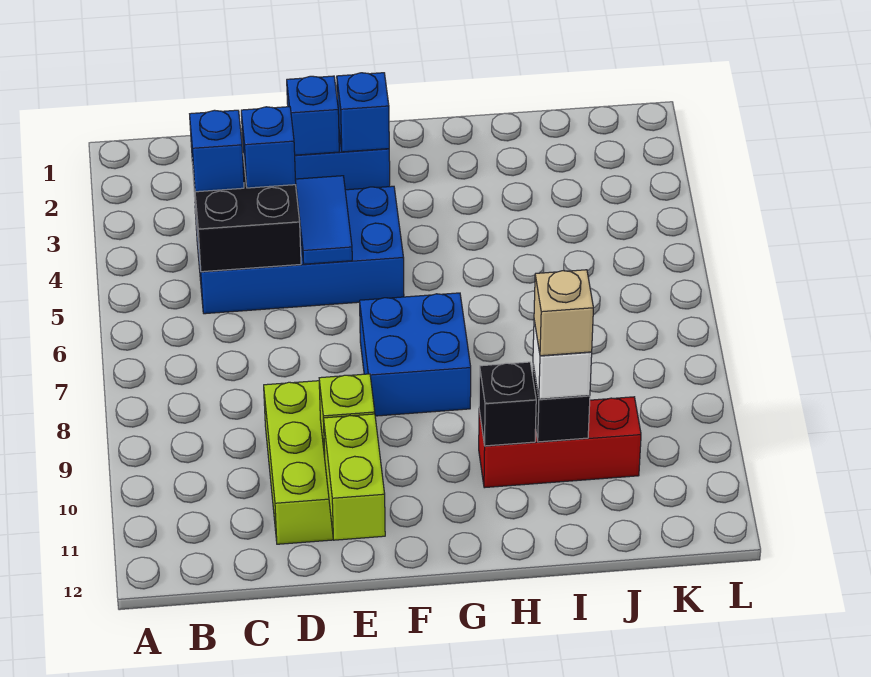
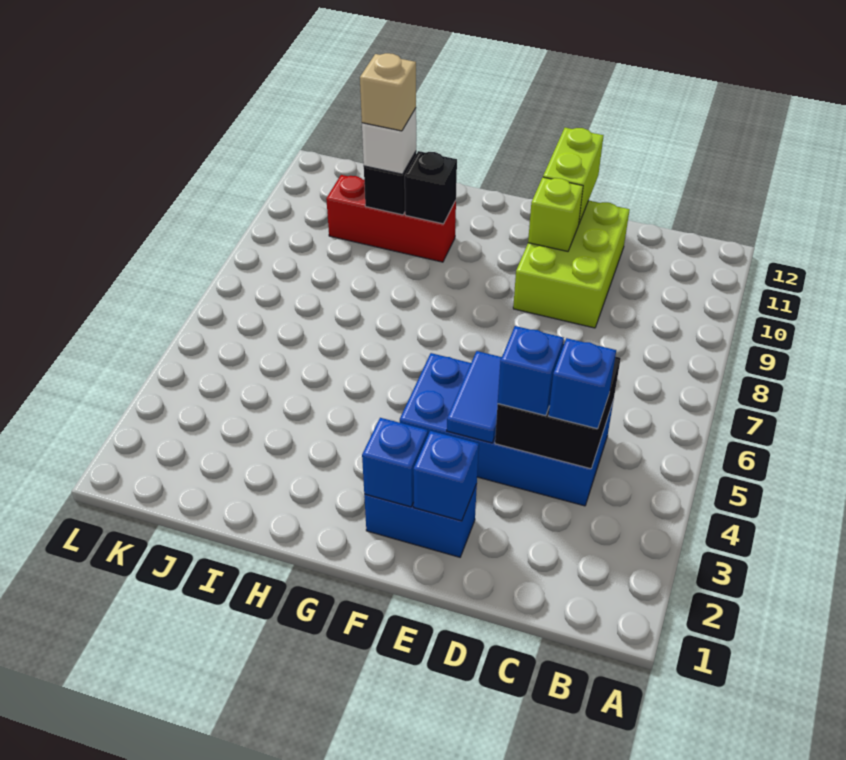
blue brick F7:G8 level 1 -> none

